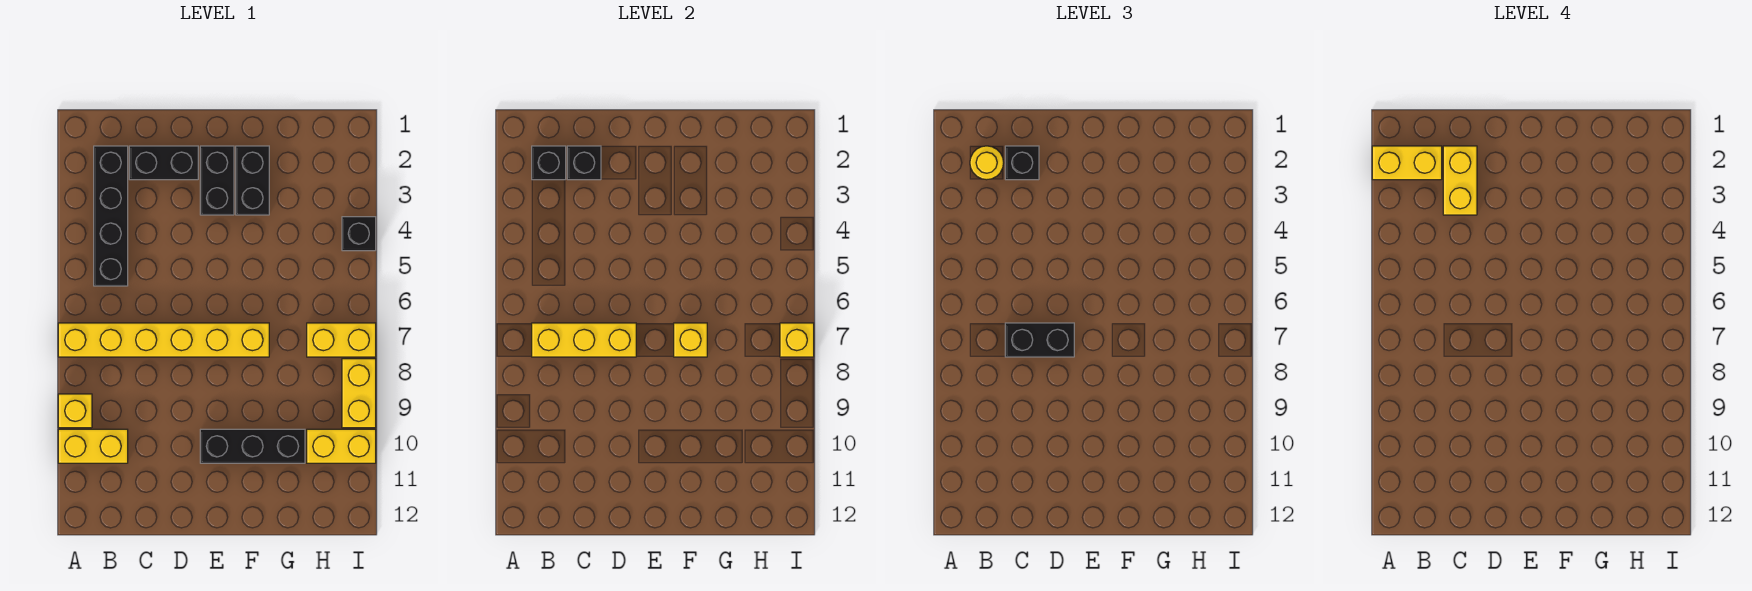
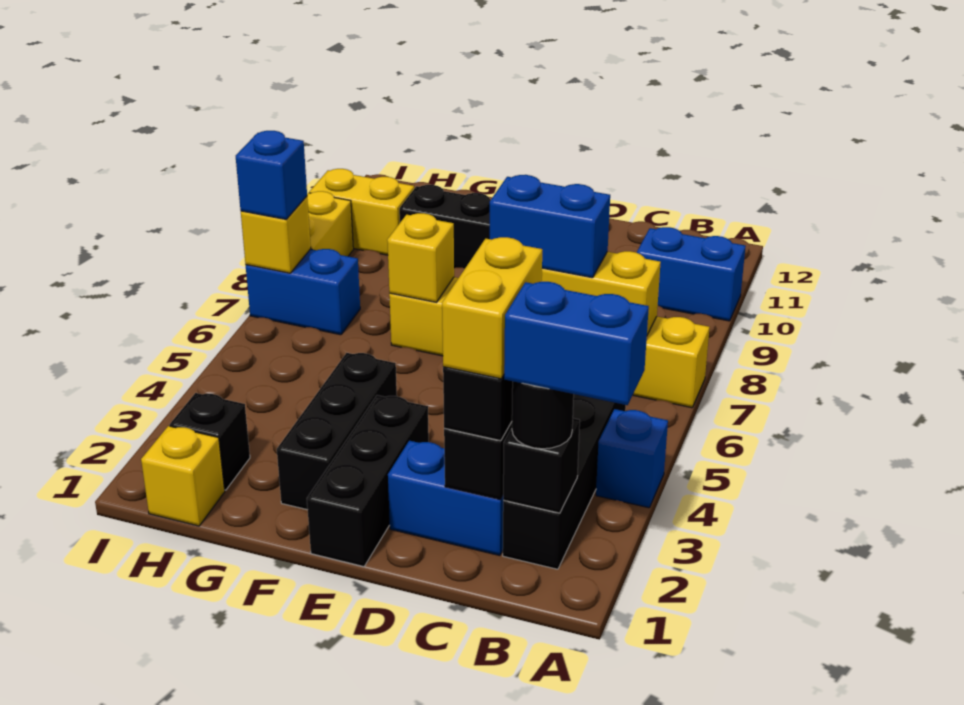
yellow brick A2:B2 level 4 -> blue brick A2:B2 level 4
none -> blue brick A4 level 1
yellow brick A9 level 1 -> yellow brick H1 level 1
yellow brick A10:B10 level 1 -> blue brick A10:B10 level 1
yellow round brick B2 level 3 -> black round brick B2 level 3
black brick C2:D2 level 1 -> blue brick C2:D2 level 1
black brick C7:D7 level 3 -> blue brick C7:D7 level 3
black brick E2:E3 level 1 -> black brick E1:E3 level 1
black brick F2:F3 level 1 -> black brick F2:F4 level 1
yellow brick H7:I7 level 1 -> blue brick H7:I7 level 1
black brick I4 level 1 -> black brick H2 level 1
none -> blue brick I7 level 3

